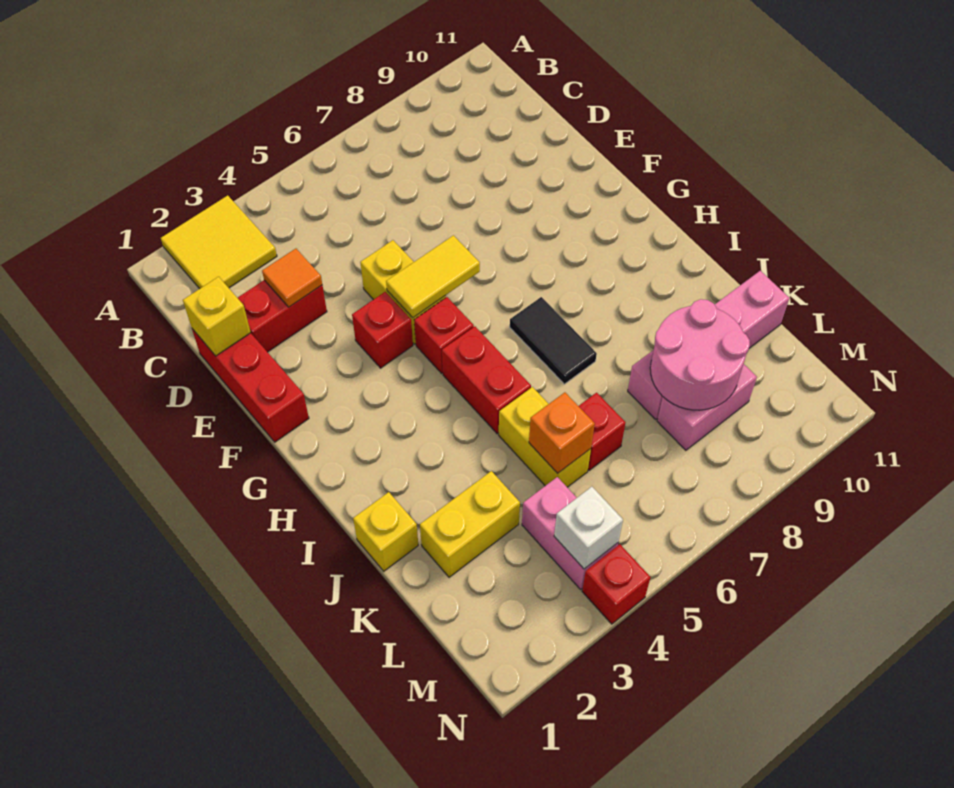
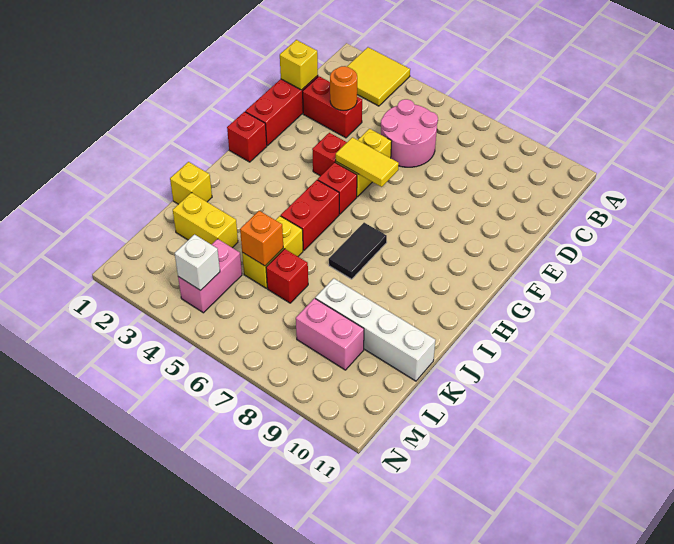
orange tile D3 level 2 -> orange round brick D3 level 2
pink brick K8:K11 level 1 -> white brick K8:K11 level 1
pink round brick K8:L9 level 2 -> pink round brick C5:D6 level 1
red brick N4 level 1 -> red brick G1 level 1

